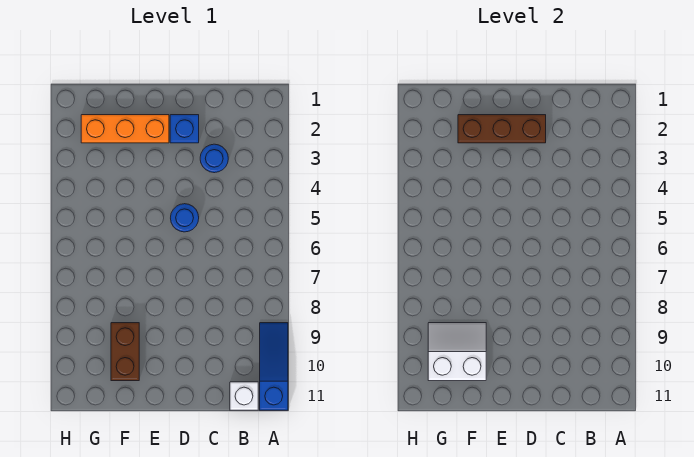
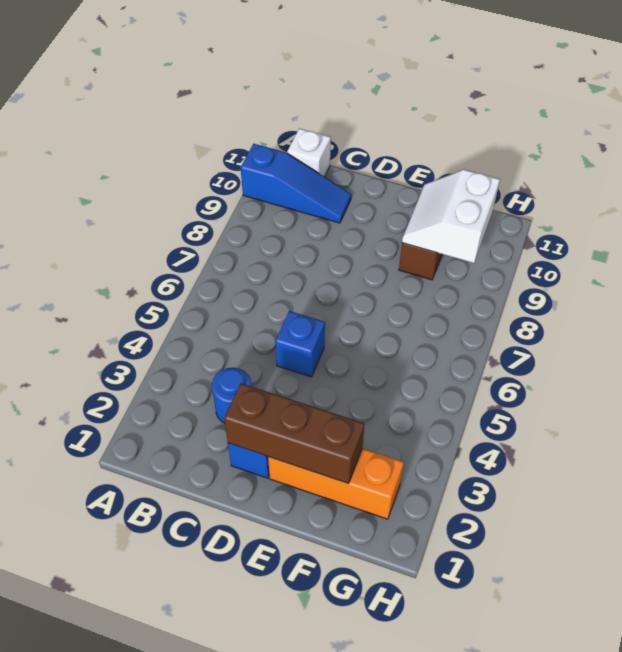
blue slope A9:A11 level 1 top 11 -> blue slope A10:C10 level 1 top A
blue round brick D5 level 1 -> blue brick D5 level 1
white slope F9:G10 level 2 top 10 -> white slope F9:G10 level 2 top G

